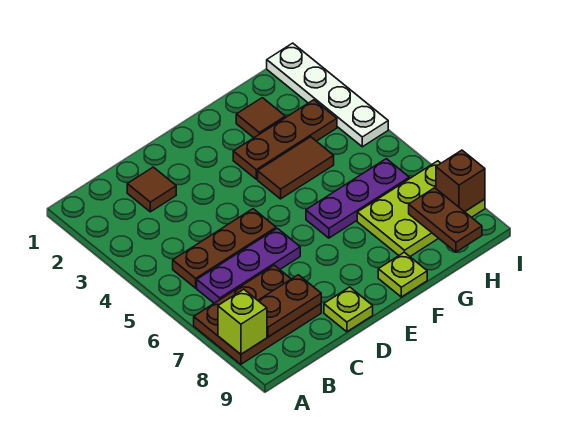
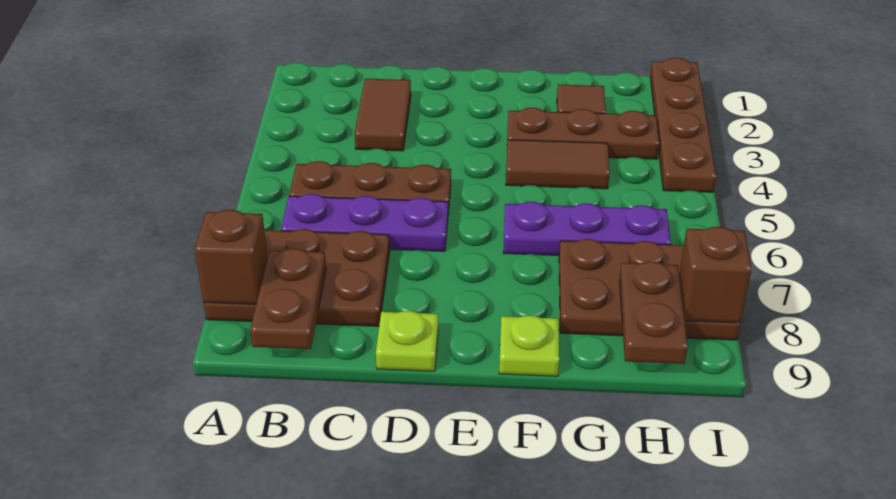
lime brick A8 level 2 -> brown brick A8 level 2
brown plate B8:C8 level 2 -> brown plate B8:B9 level 2
brown tile C2 level 1 -> brown tile C2:C3 level 1
lime plate G7:I8 level 1 -> brown plate G7:I8 level 1
white plate I1:I4 level 1 -> brown plate I1:I4 level 1

